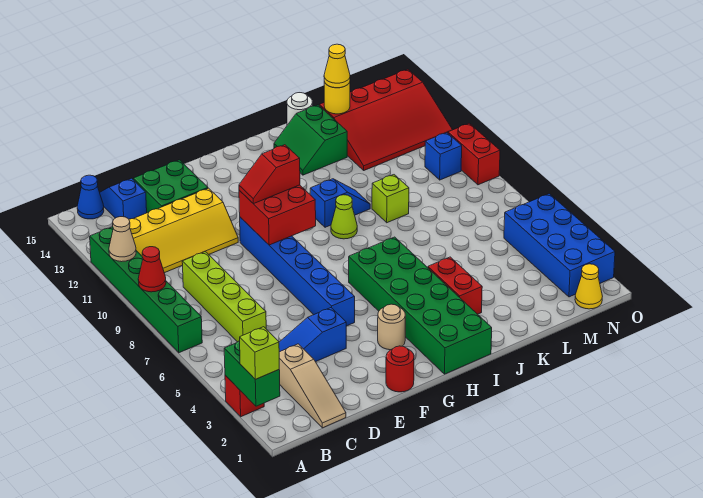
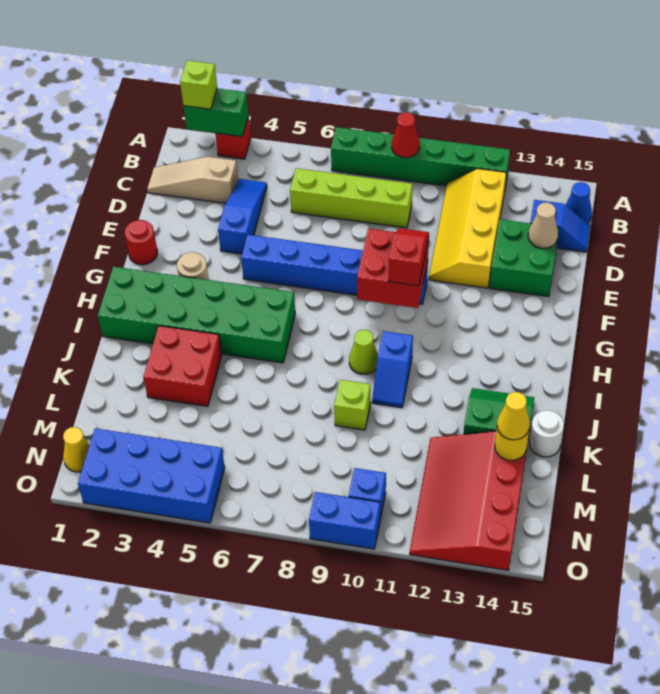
tan cone A11 level 2 -> tan cone D14 level 2
red brick J3:J4 level 1 -> red brick J3:K4 level 1
red brick O9:O10 level 1 -> blue brick O9:O10 level 1

